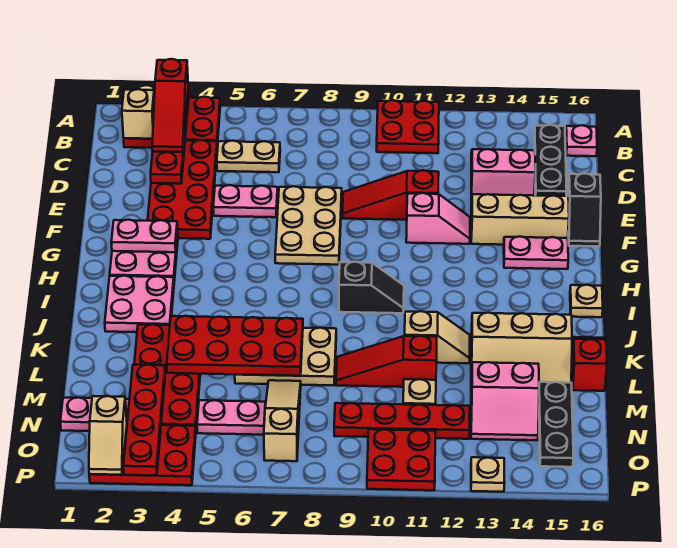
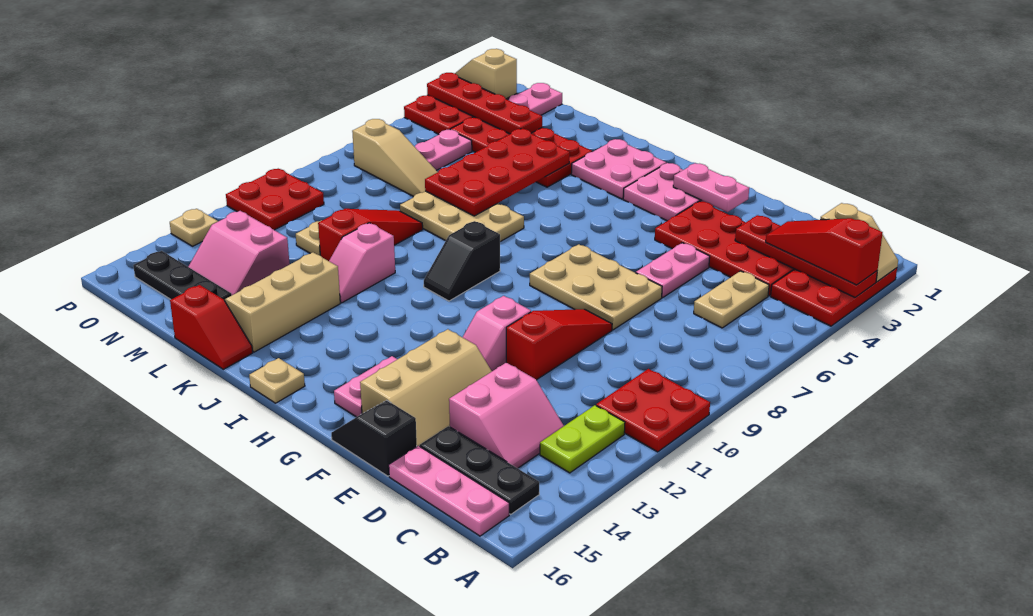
none -> lime plate B12:B13 level 1
pink plate B16 level 1 -> pink plate B16:D16 level 1
pink plate G2:G3 level 2 -> pink plate F2:G2 level 2
tan plate K6:L8 level 1 -> tan plate J7:L8 level 1
tan slope K11:K12 level 1 top 11 -> pink slope K11:K12 level 1 top 11
pink slope M13:N14 level 1 top M -> pink slope M13:N14 level 1 top 13
red plate N9:N12 level 1 -> none

